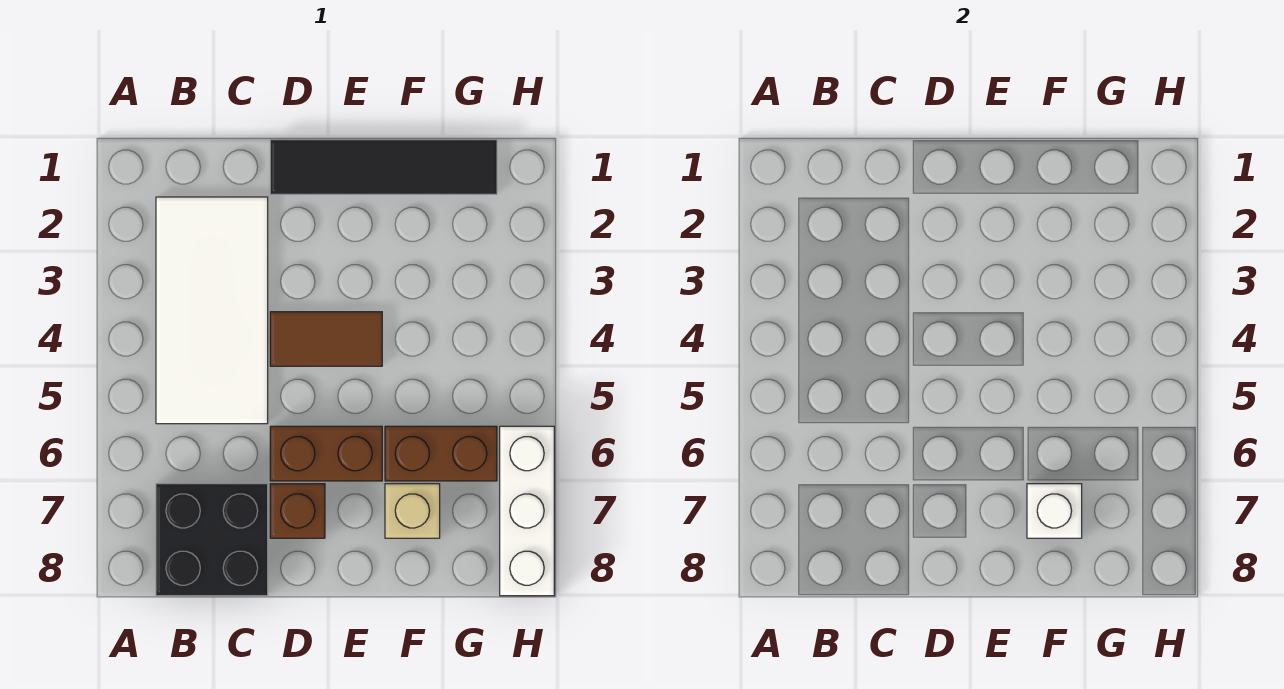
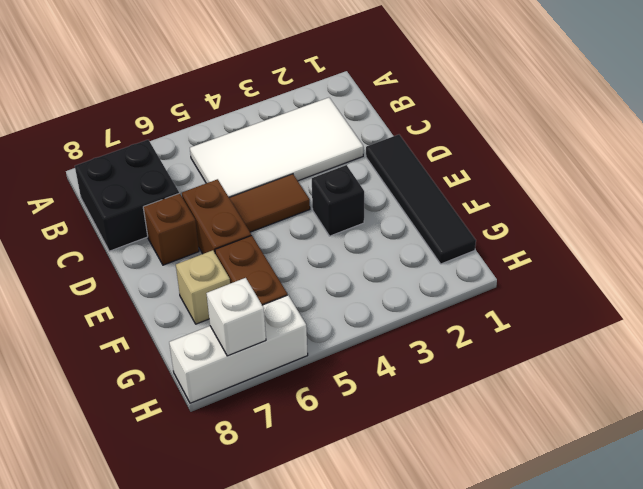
brown tile D4:E4 level 1 -> brown tile D4:D5 level 1
none -> black brick E3 level 1
white brick F7 level 2 -> white brick H7 level 2

